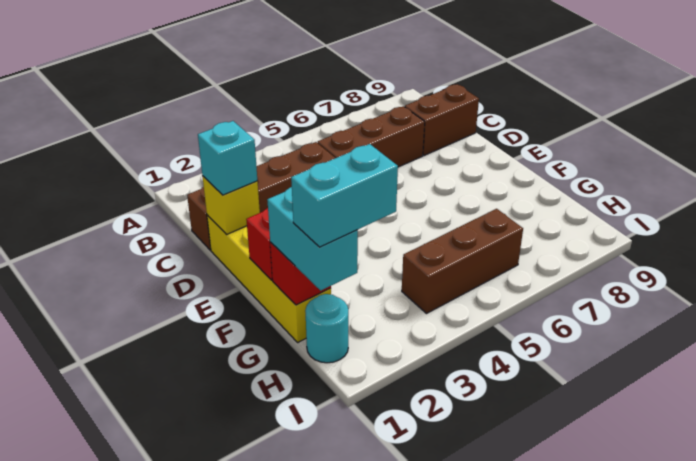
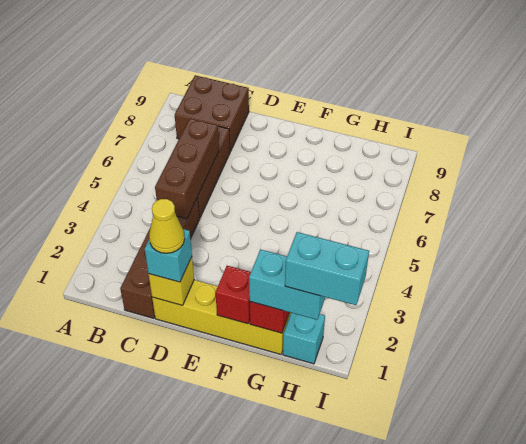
brown brick C8:C9 level 1 -> brown brick B8:C9 level 1
none -> yellow cone D1 level 4
cyan round brick H1 level 1 -> cyan brick H1 level 1
cyan brick H1:H2 level 4 -> cyan brick H1:I1 level 4
brown brick H4:H6 level 1 -> brown brick C4:C6 level 2

